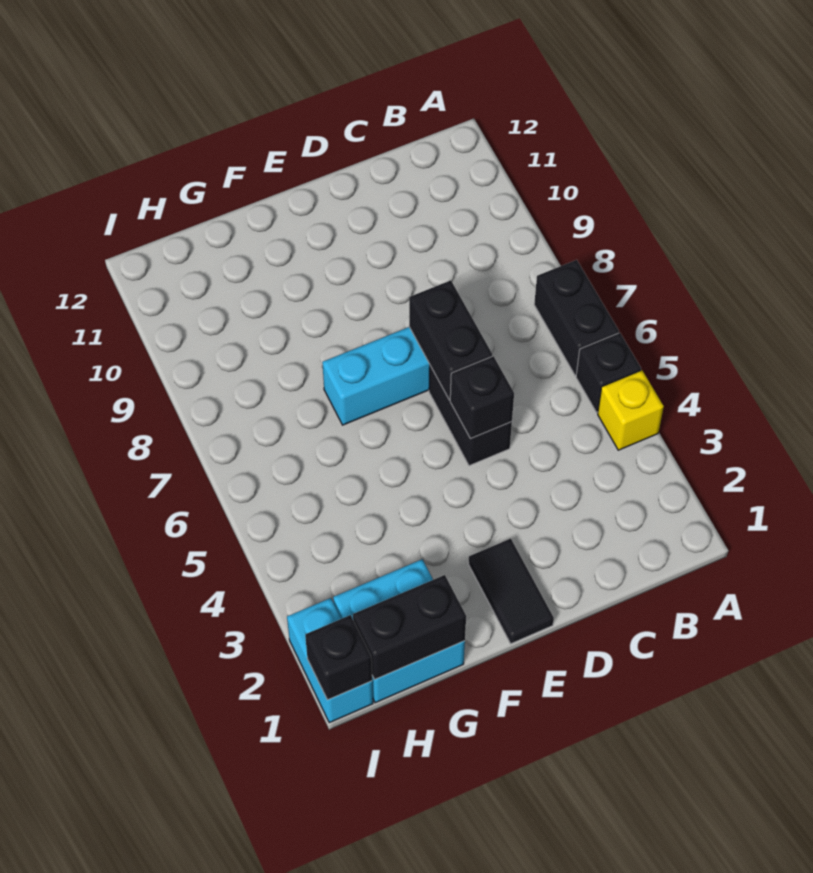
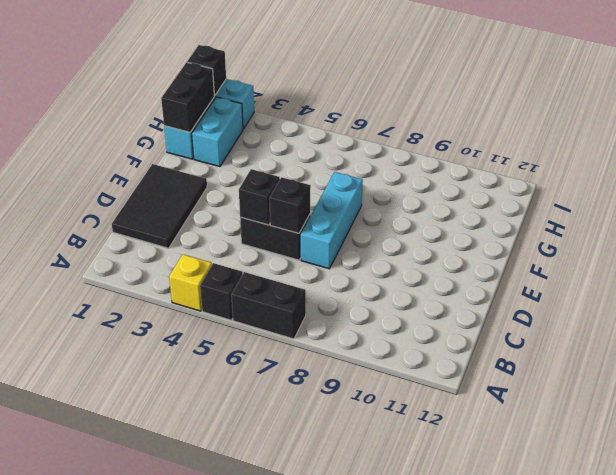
black brick D6:D7 level 2 -> black brick D6 level 2
black tile E1:E2 level 1 -> black tile C1:E2 level 1

